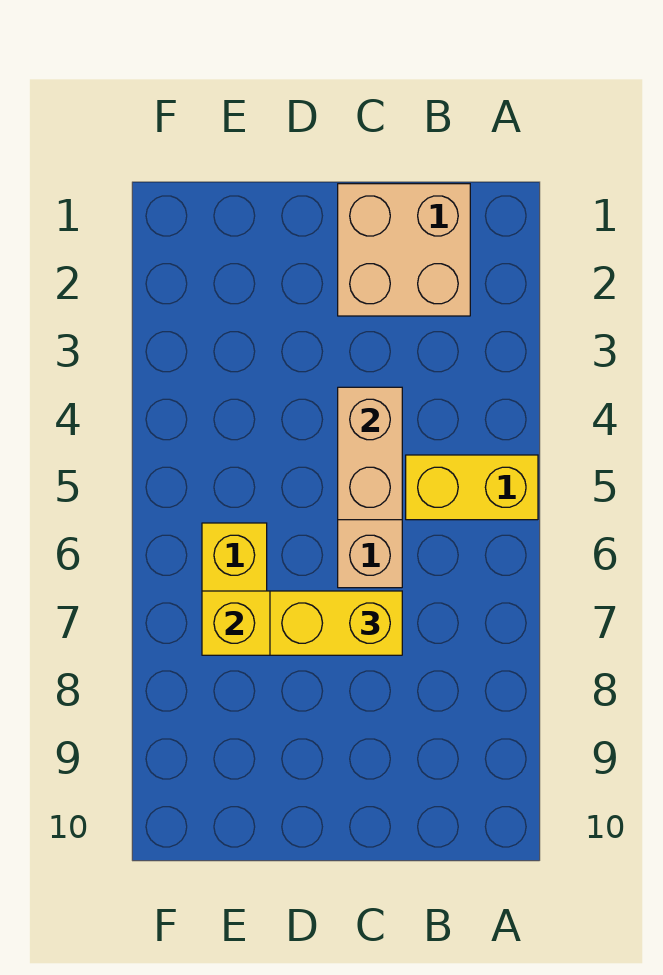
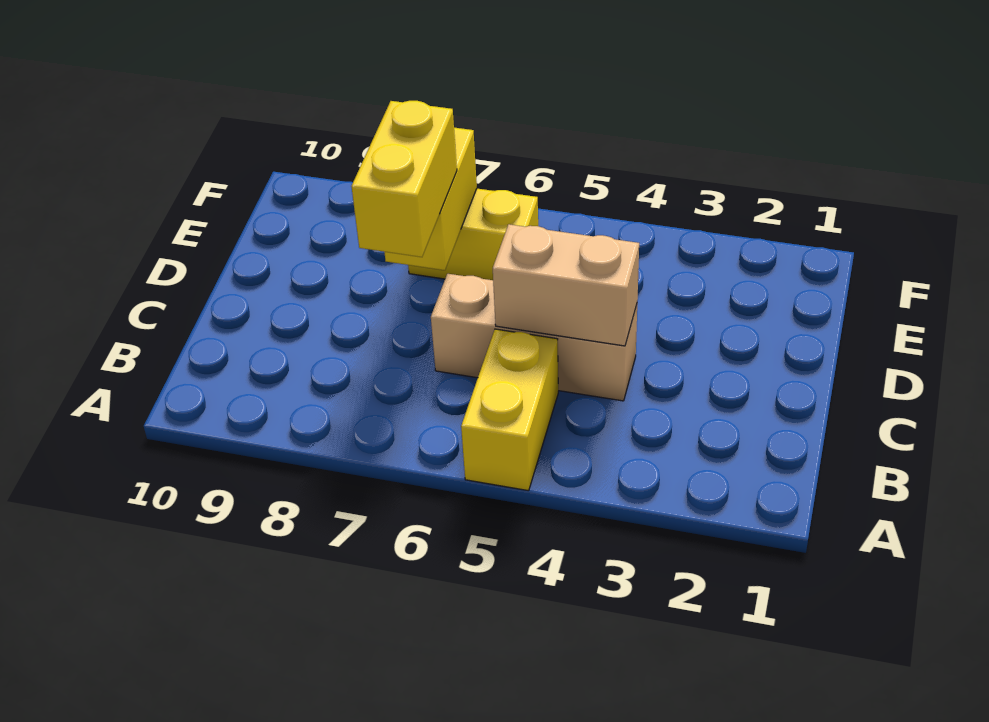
tan brick B1:C2 level 1 -> none

